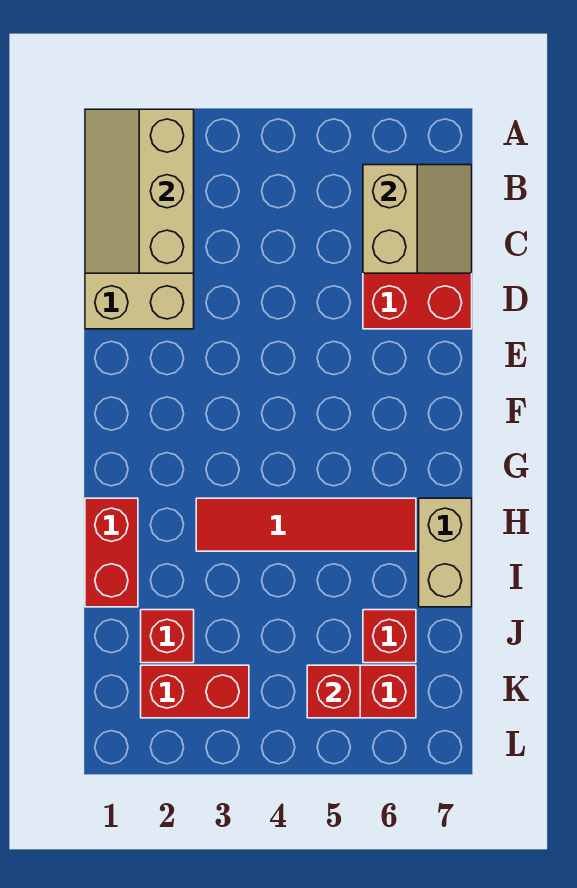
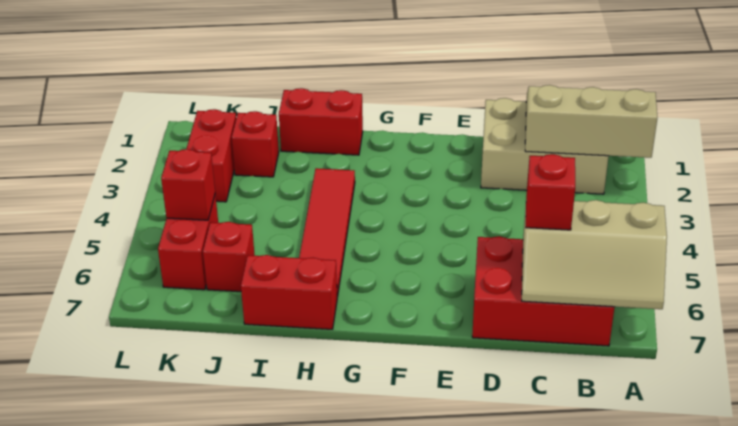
tan slope B6:C7 level 2 top 6 -> tan slope A6:C7 level 2 top 6
none -> red brick C6 level 3
tan brick H7:I7 level 1 -> red brick H7:I7 level 1

